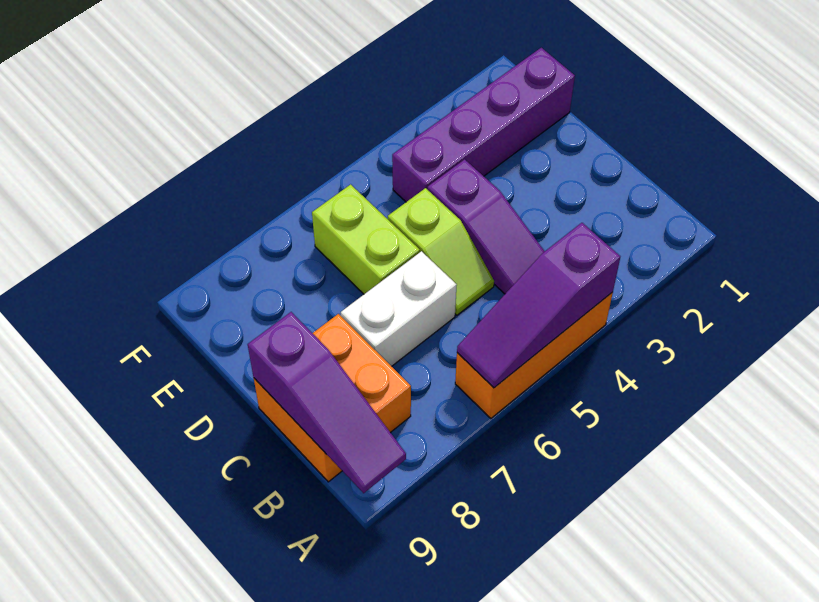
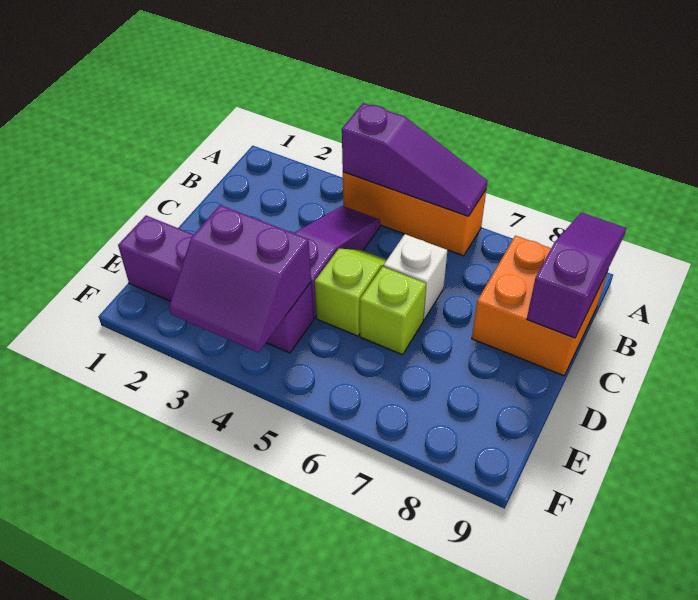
white brick C6:C7 level 1 -> white brick C6 level 1
lime brick D6:E6 level 1 -> lime brick D6 level 1
none -> purple slope E3:F4 level 2 top E

